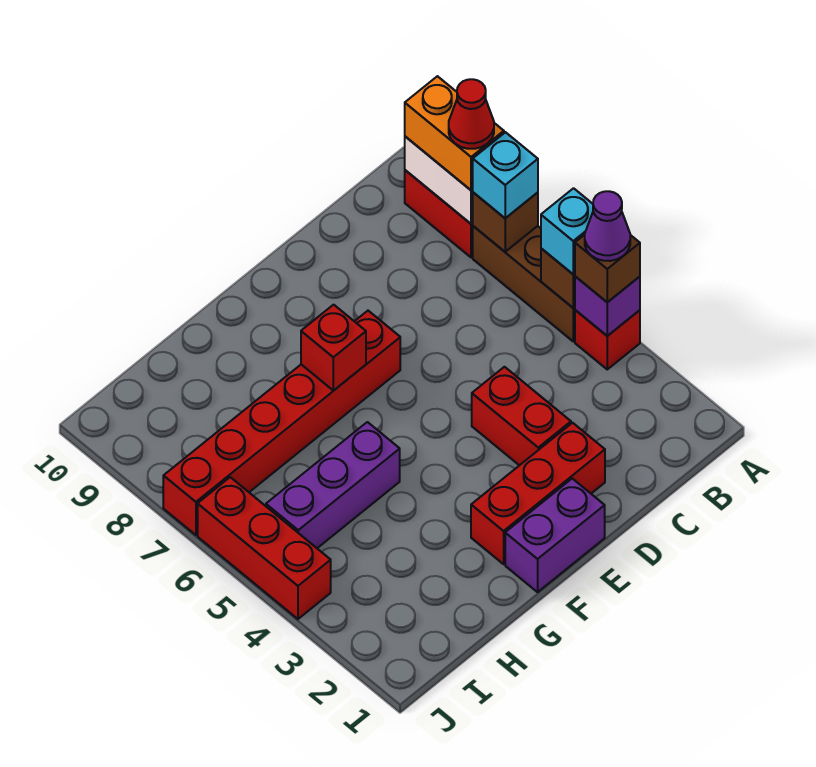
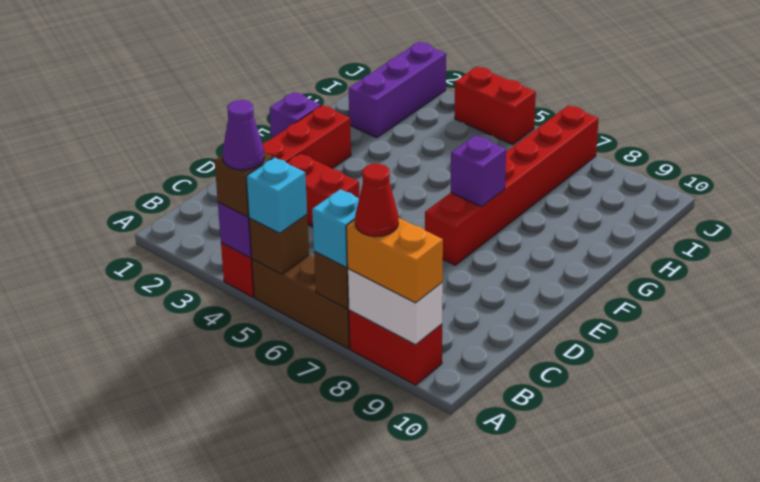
purple brick E1:F1 level 1 -> purple brick F1 level 1
red brick F7 level 2 -> purple brick F7 level 2
purple brick G5:I5 level 1 -> purple brick H2:J2 level 1
red brick J4:J6 level 1 -> red brick J4:J5 level 1

